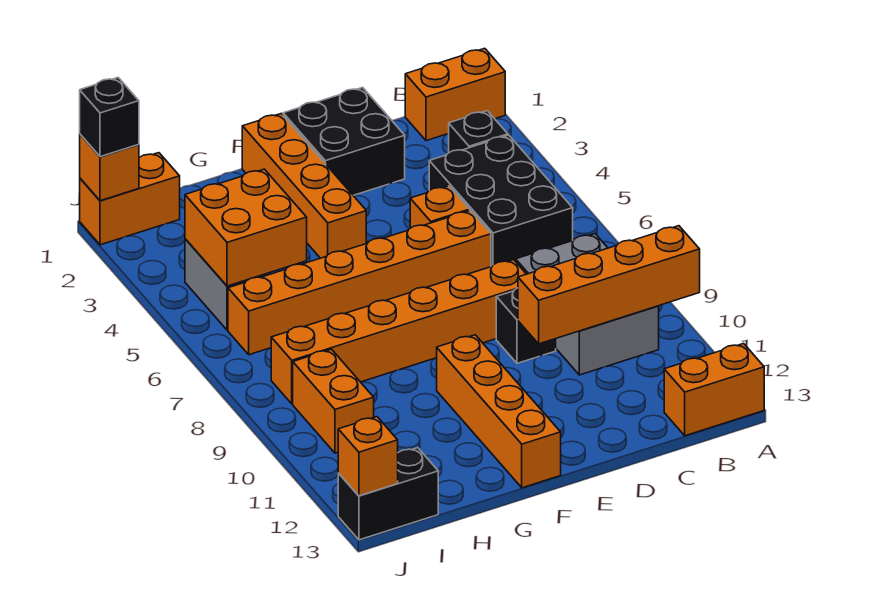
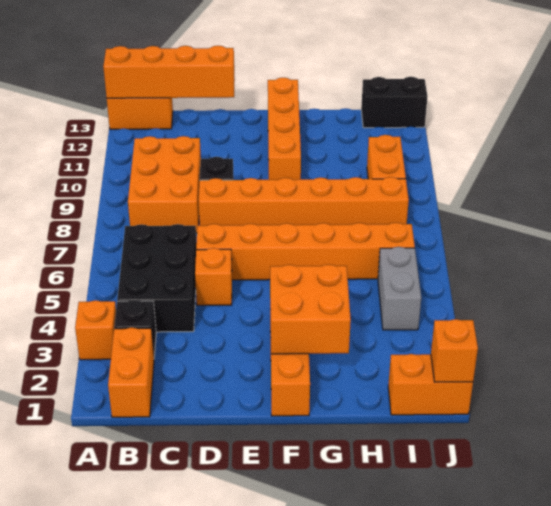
orange brick A1:B1 level 1 -> orange brick B1:B2 level 1
orange brick A10:D10 level 2 -> orange brick A13:D13 level 2
grey brick B8:C10 level 1 -> orange brick B8:C10 level 1
black brick D1:E2 level 1 -> none
orange brick H4:I5 level 2 -> orange brick F2:G3 level 2
black brick J1 level 3 -> none
orange brick J13 level 2 -> orange brick A3 level 1

